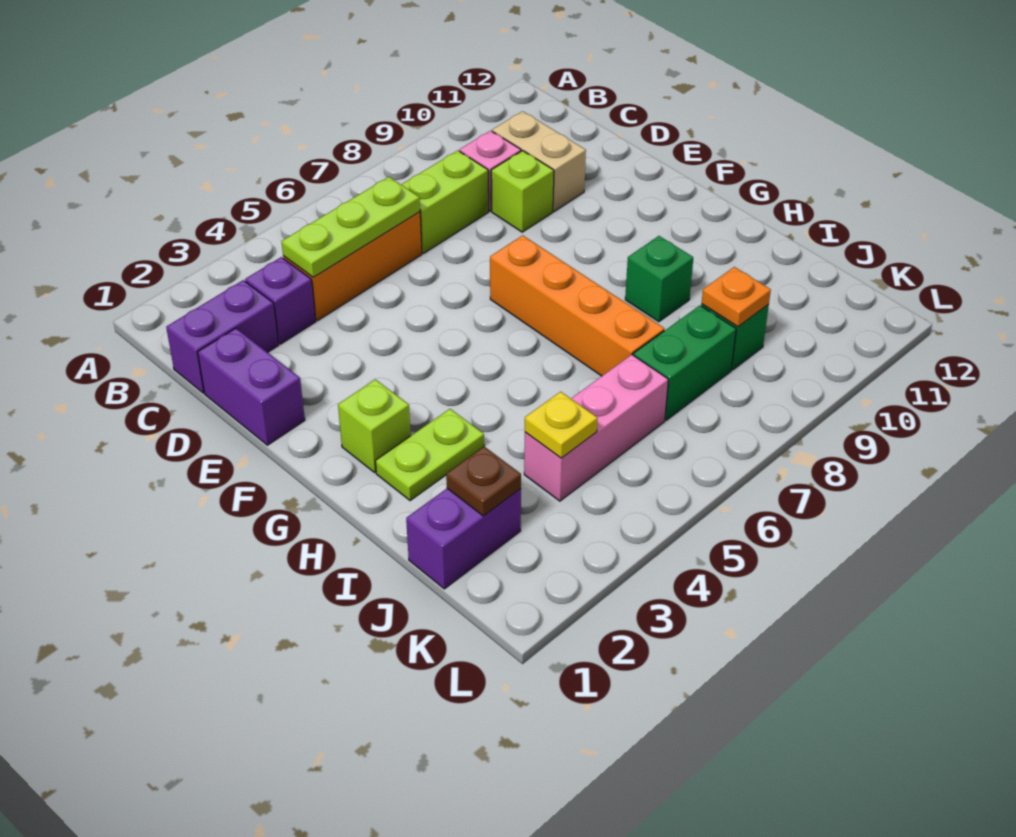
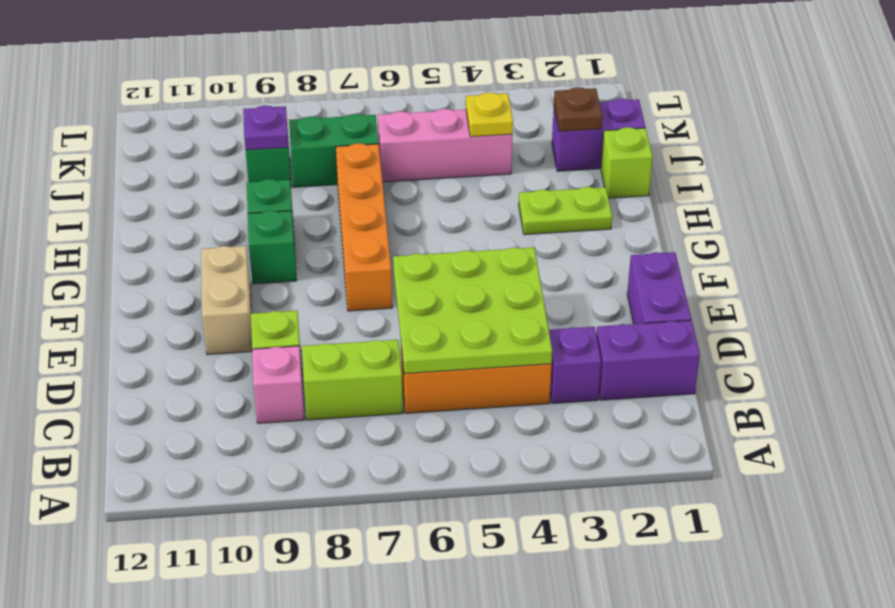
lime plate C4:C6 level 2 -> lime plate C4:E6 level 2
tan brick C10:D10 level 1 -> tan brick E10:F10 level 1
lime brick G2 level 1 -> lime brick I1 level 1
none -> green brick G9 level 1
orange plate J9 level 2 -> purple plate J9 level 2

